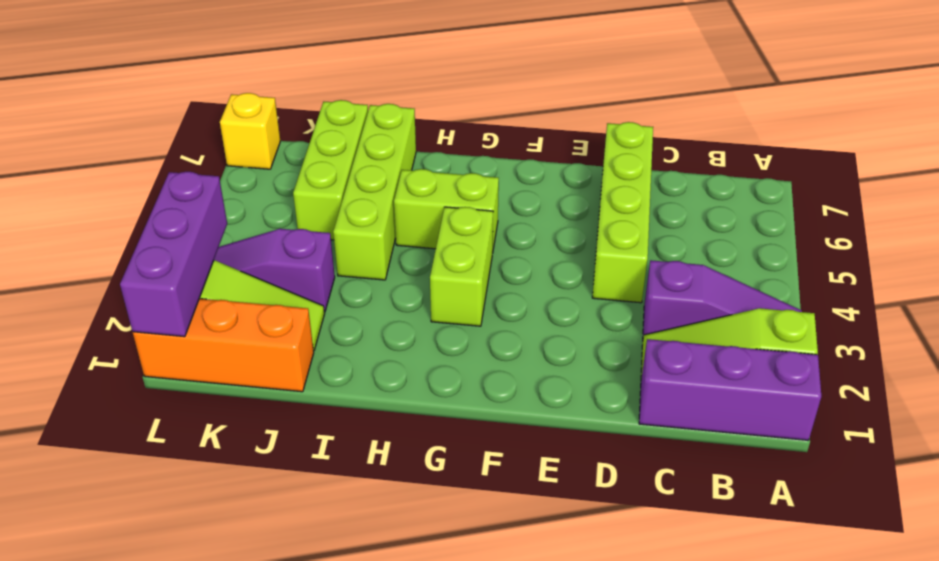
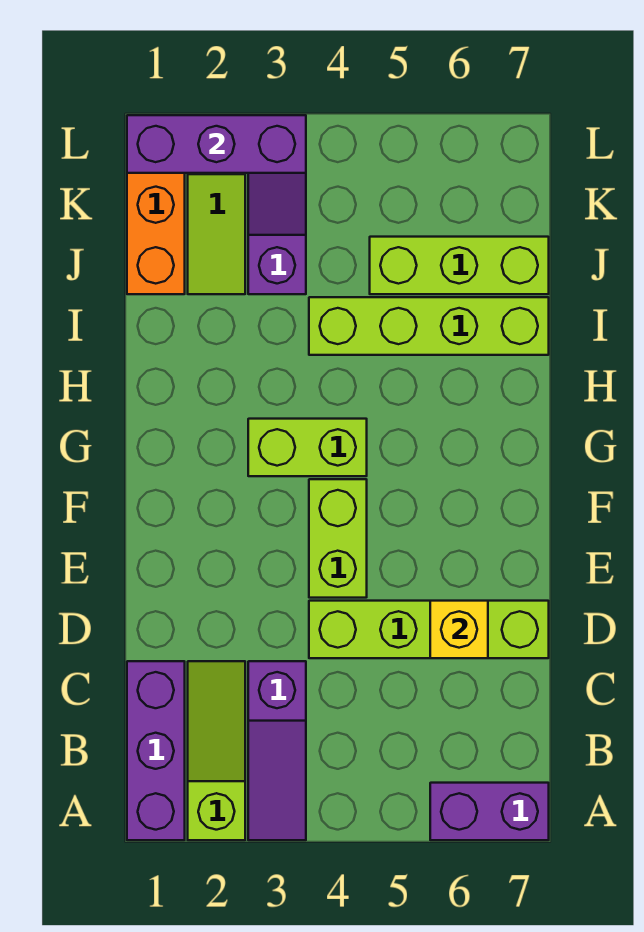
none -> purple brick A6:A7 level 1
lime brick G5:H5 level 1 -> lime brick E4:F4 level 1
yellow brick L7 level 1 -> yellow brick D6 level 2

